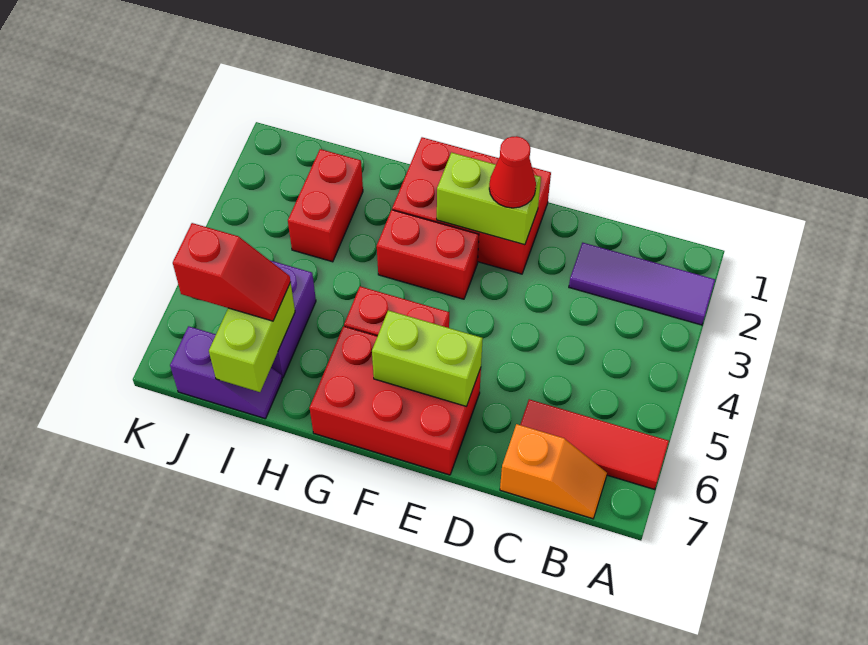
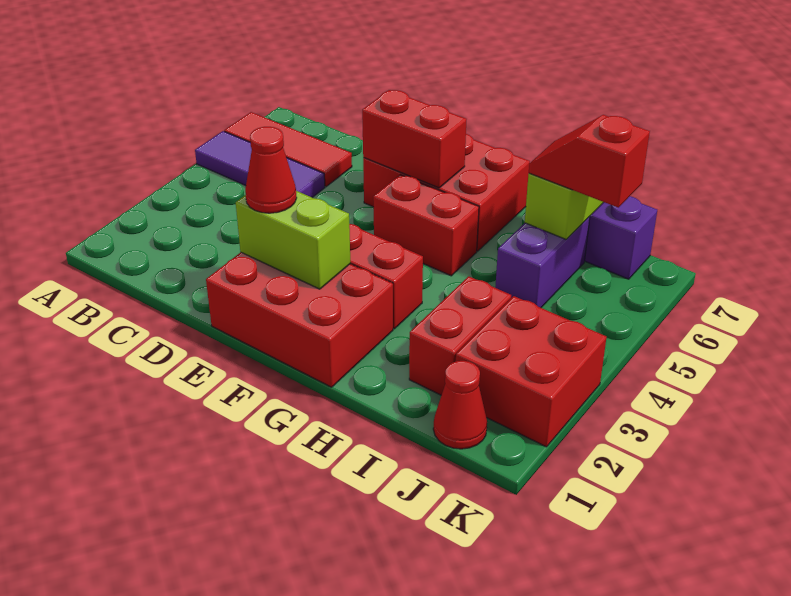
purple tile A2:C2 level 1 -> purple tile A5:C5 level 1
orange slope B7:C7 level 1 top C -> none
lime brick E6:F6 level 2 -> red brick E6:F6 level 2
none -> red cone J1 level 1
none -> red brick J2:K3 level 1

